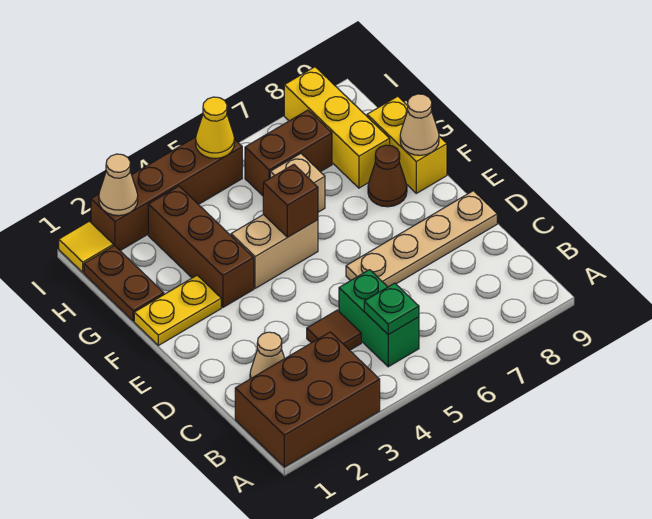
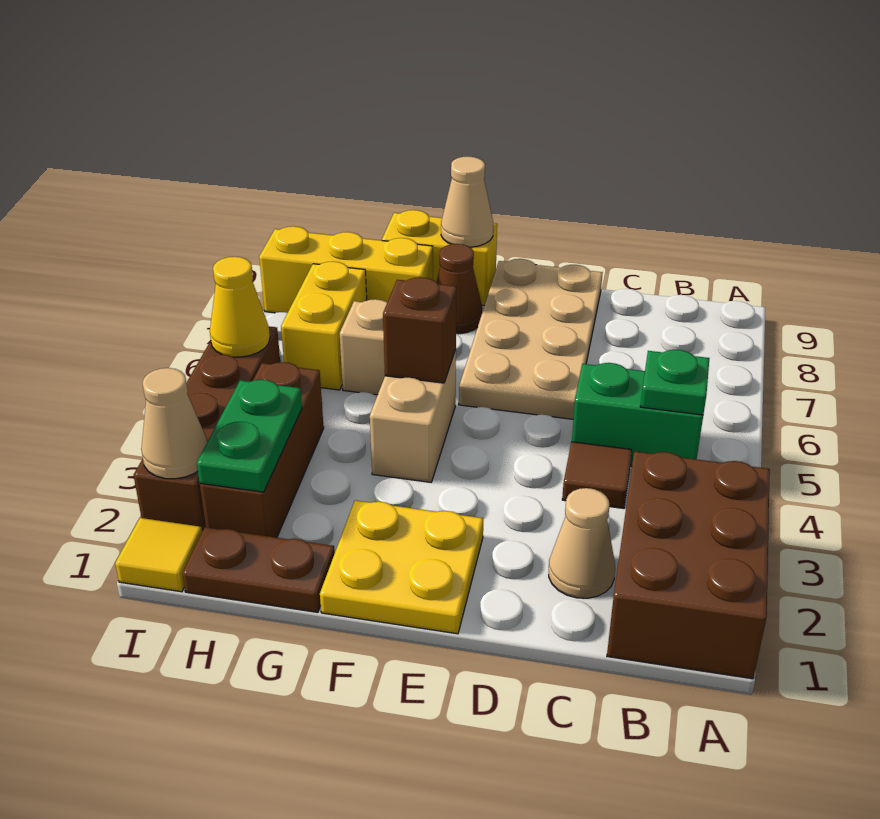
tan plate D6:D9 level 1 -> tan plate D6:E9 level 1
yellow plate F1:F2 level 1 -> yellow plate E1:F2 level 1
brown brick F3:H3 level 1 -> brown brick H2:H4 level 1
none -> green plate H2:H3 level 2
brown brick H6:H7 level 1 -> yellow brick H6:H7 level 1

